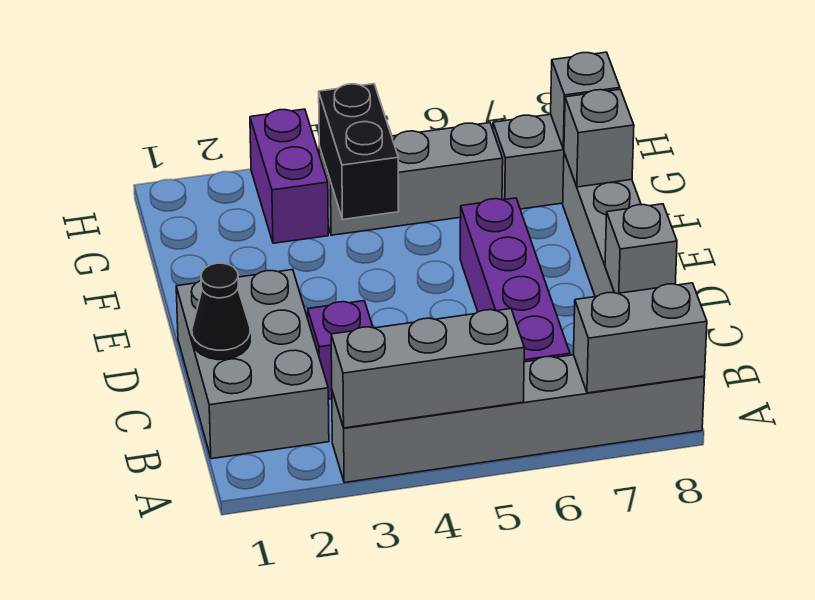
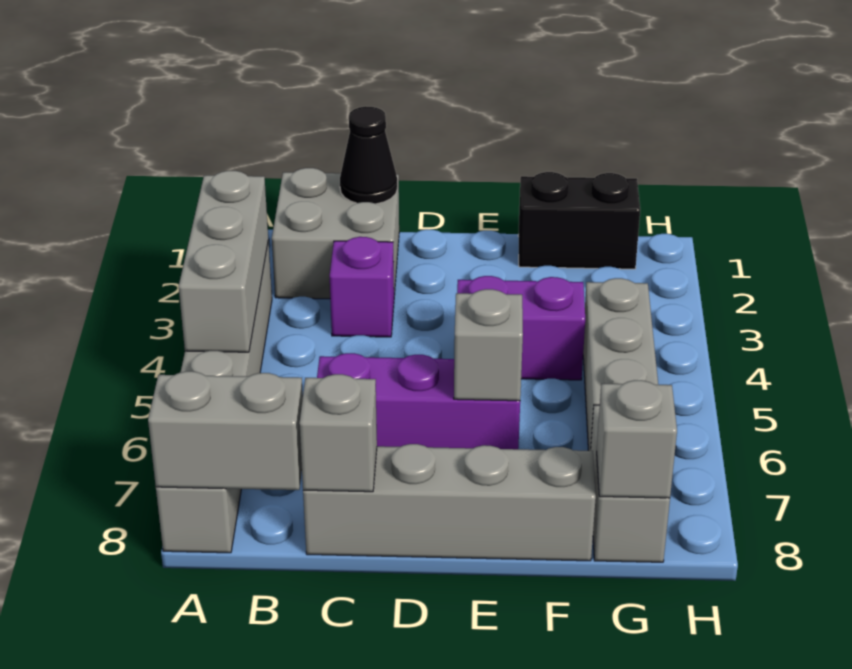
grey brick A7:A8 level 2 -> grey brick A8:B8 level 2
grey brick B1:D2 level 1 -> grey brick B1:C2 level 1
purple brick B6:E6 level 1 -> purple brick C6:E6 level 1
black brick F4:G4 level 2 -> black brick F1:G1 level 1
grey brick F8 level 2 -> grey brick E6 level 2
purple brick G3:H3 level 1 -> purple brick E4:F4 level 1

